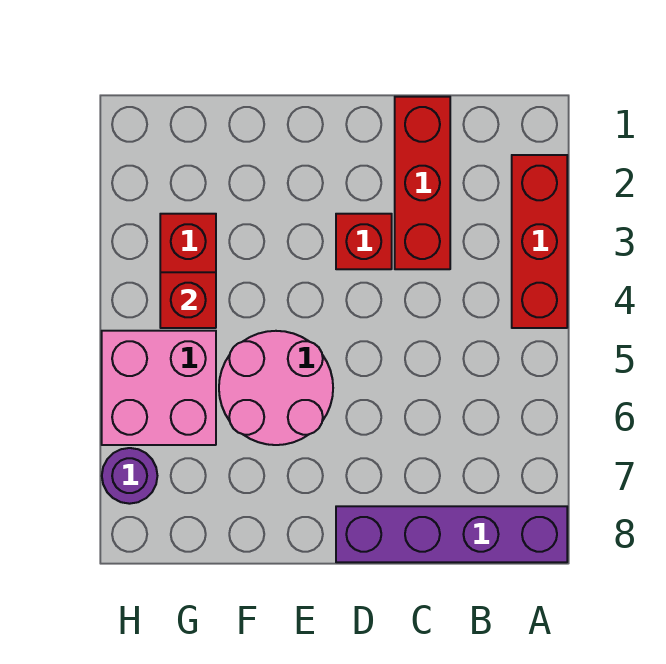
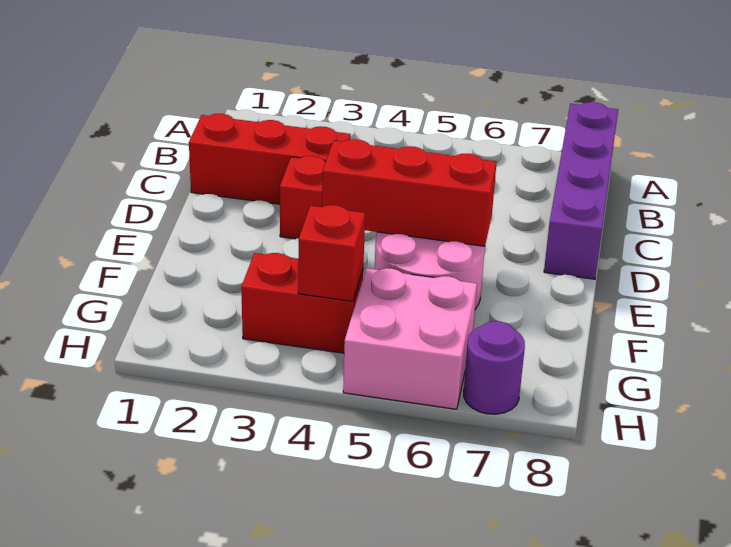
red brick A2:A4 level 1 -> red brick E4:E6 level 2

